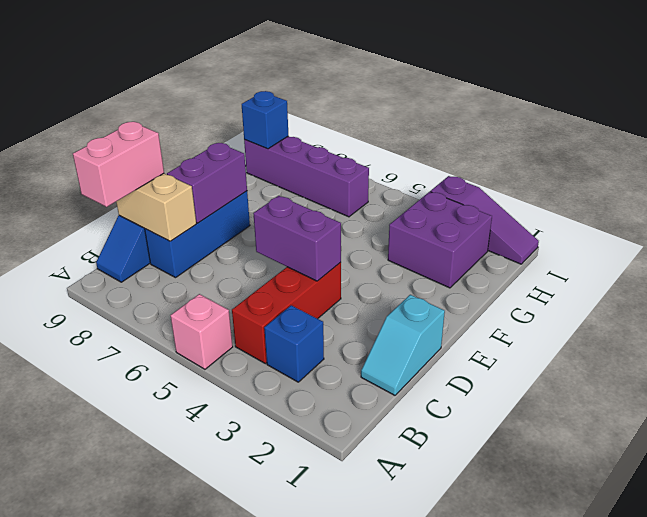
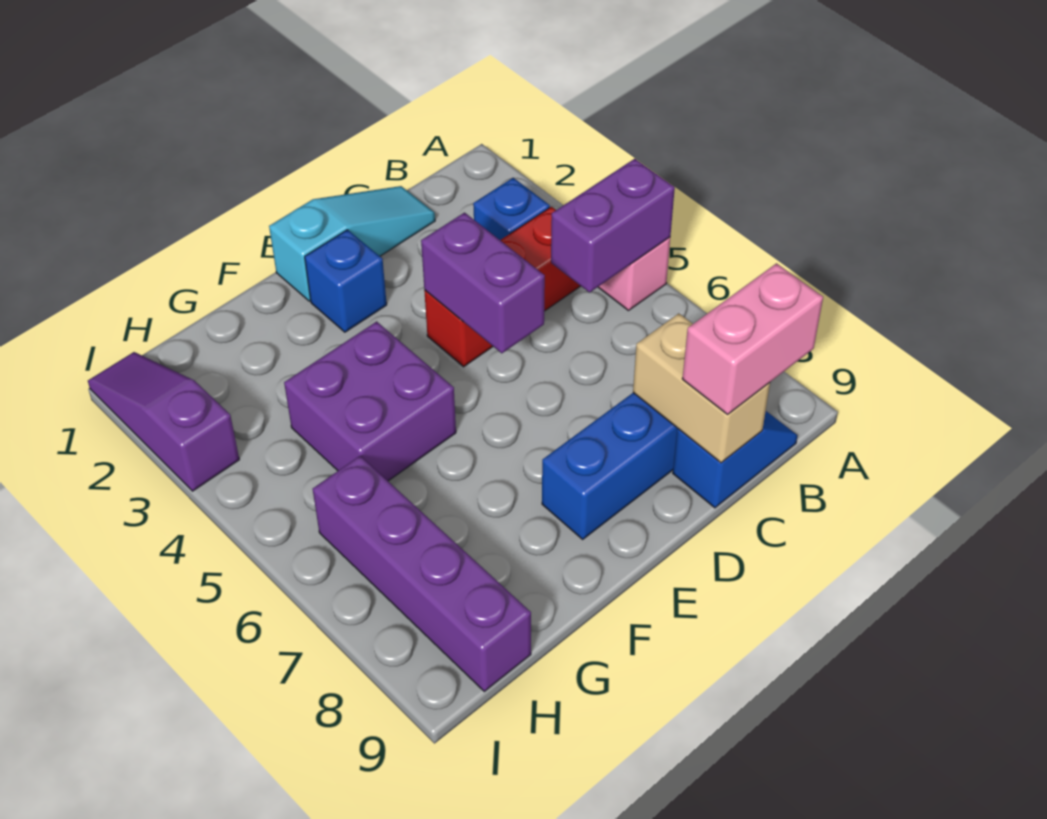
cyan slope C1:D1 level 1 top D -> cyan slope C1:E1 level 1 top E
purple brick D8:E8 level 2 -> purple brick A5:B5 level 2
purple brick G2:H3 level 1 -> purple brick F4:G5 level 1
blue brick H9 level 2 -> blue brick E2 level 1

